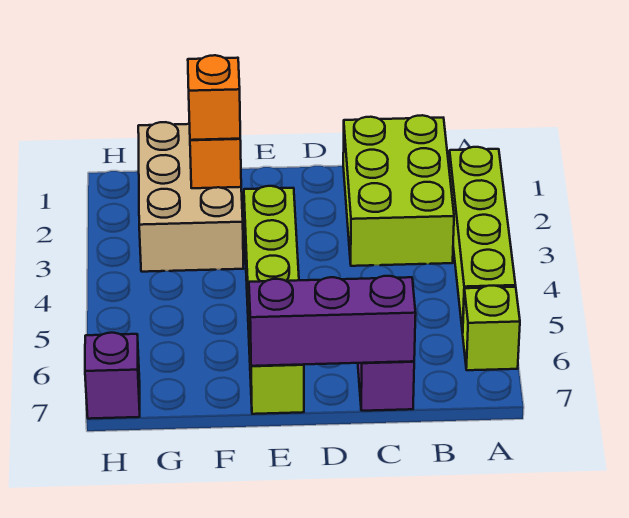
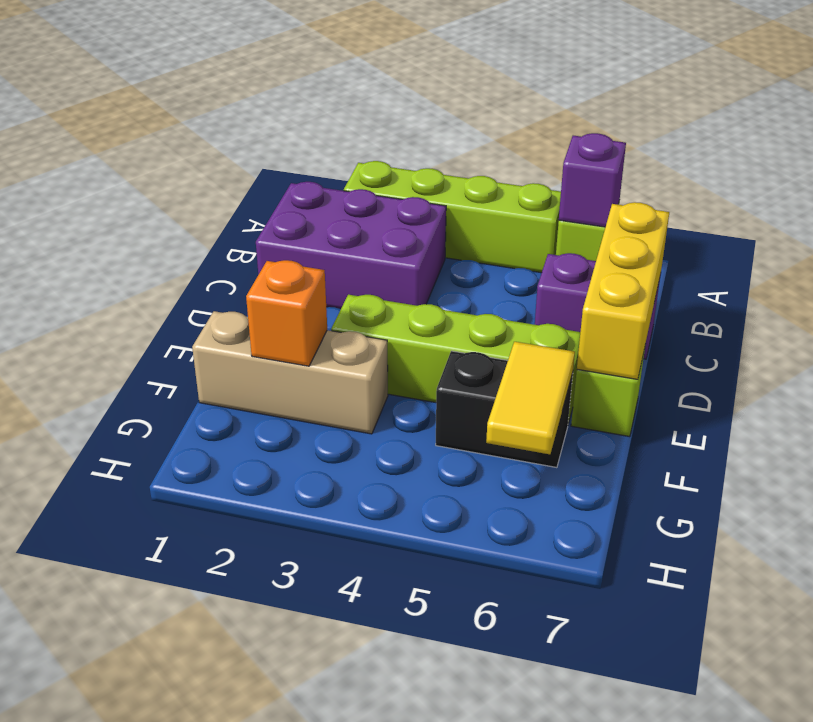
lime brick B1:C3 level 1 -> purple brick B1:C3 level 1
purple brick C7:E7 level 2 -> yellow brick C7:E7 level 2
tan brick F1:G3 level 1 -> tan brick F1:F3 level 1
orange brick F2 level 3 -> none
none -> black brick F5:F6 level 1
none -> yellow tile F6:G6 level 2
purple brick H7 level 1 -> purple brick A6 level 2

